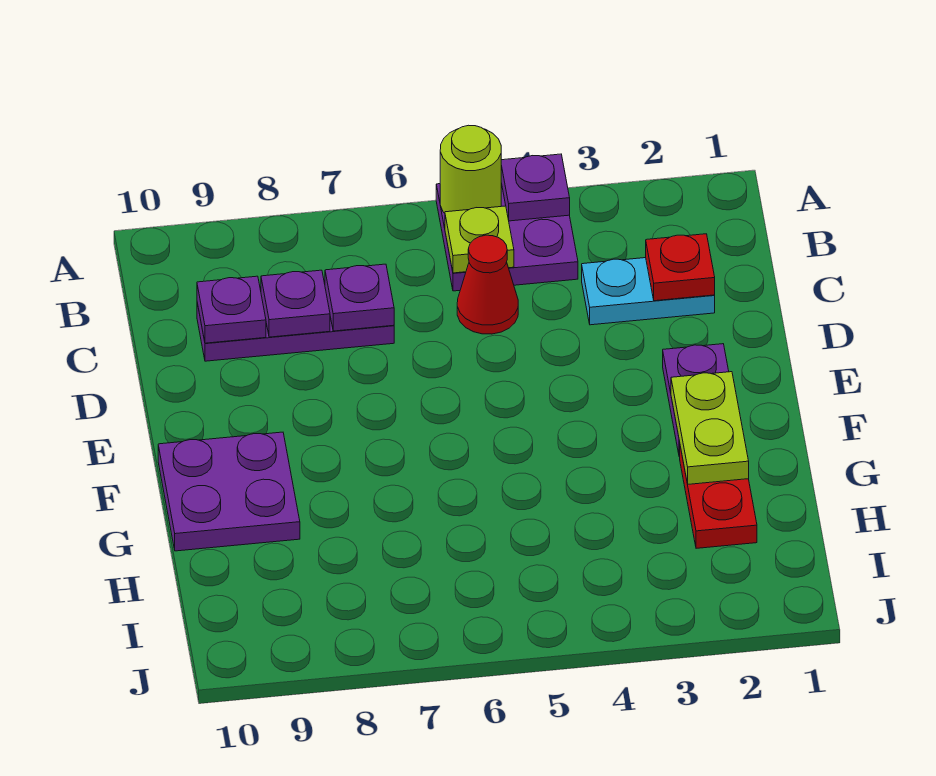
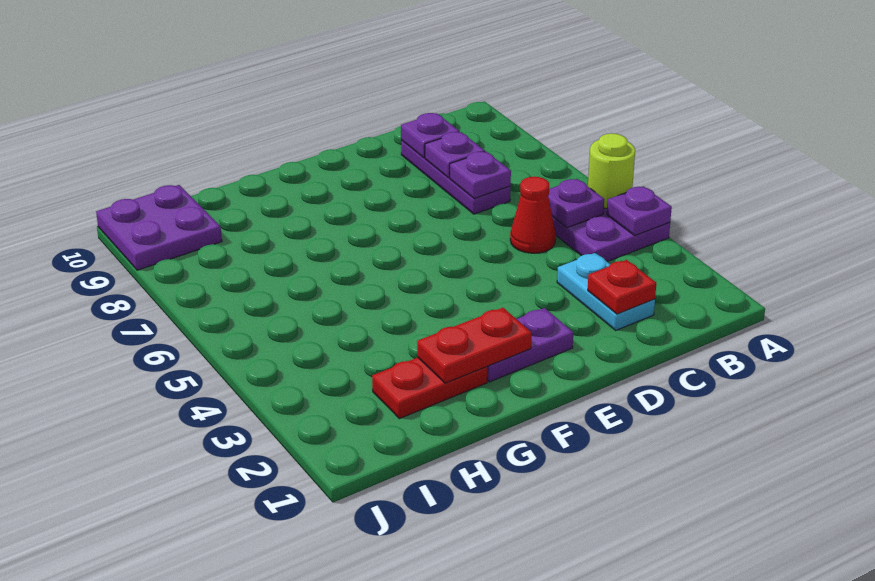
lime plate B5 level 2 -> purple plate B5 level 2
lime plate F2:G2 level 2 -> red plate F2:G2 level 2
purple plate F9:G10 level 1 -> purple plate I9:J10 level 1

